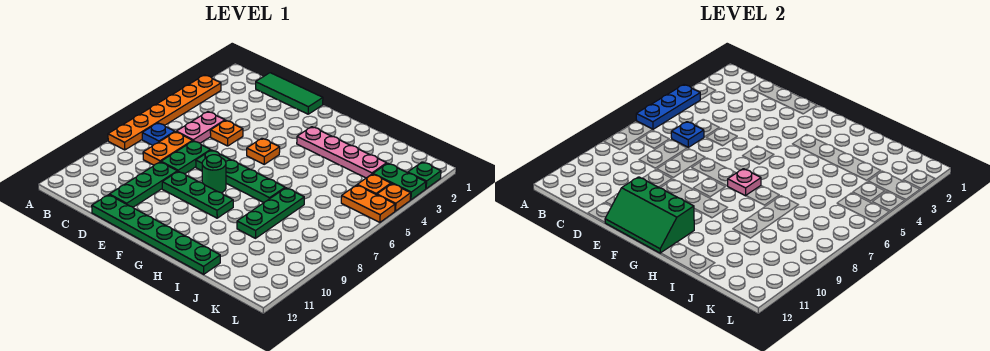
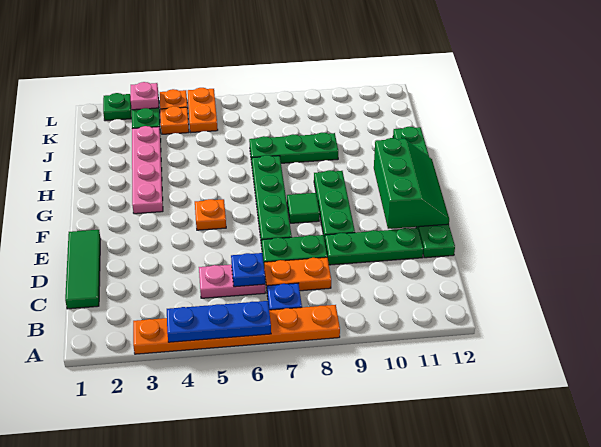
orange plate D5 level 1 -> none
green round brick F8 level 1 -> green tile F8 level 1
pink plate G7 level 2 -> pink plate L3 level 2

